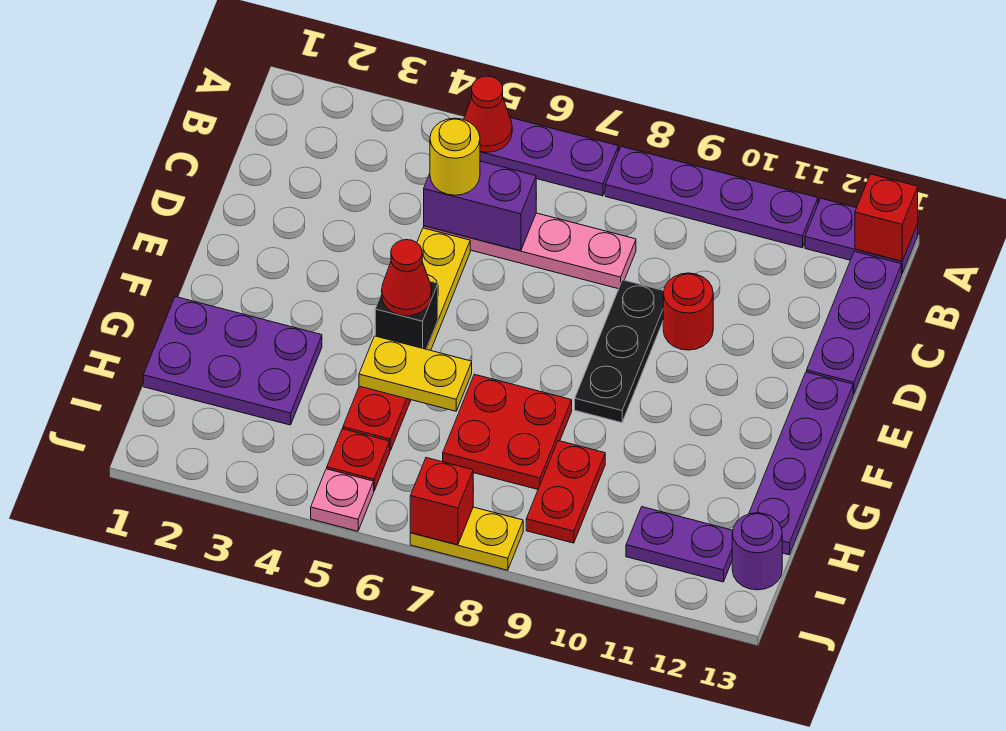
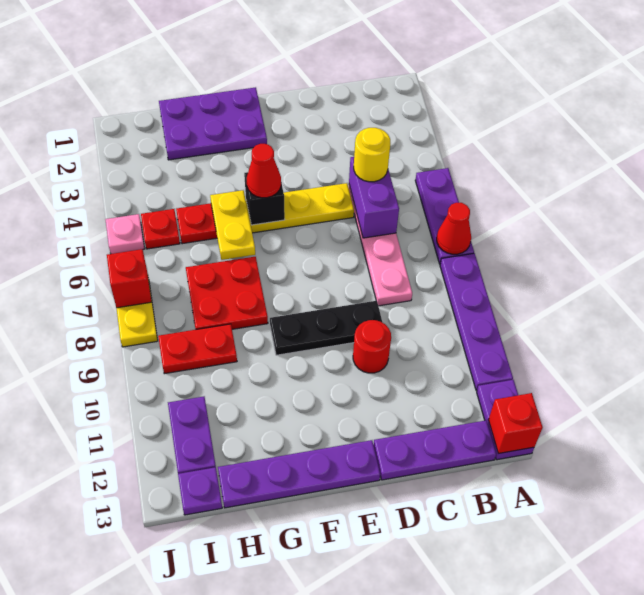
red cone A5 level 2 -> red cone A7 level 2
purple plate G1:H3 level 1 -> purple plate F1:H2 level 1
purple round brick I13 level 1 -> purple plate I13 level 1

